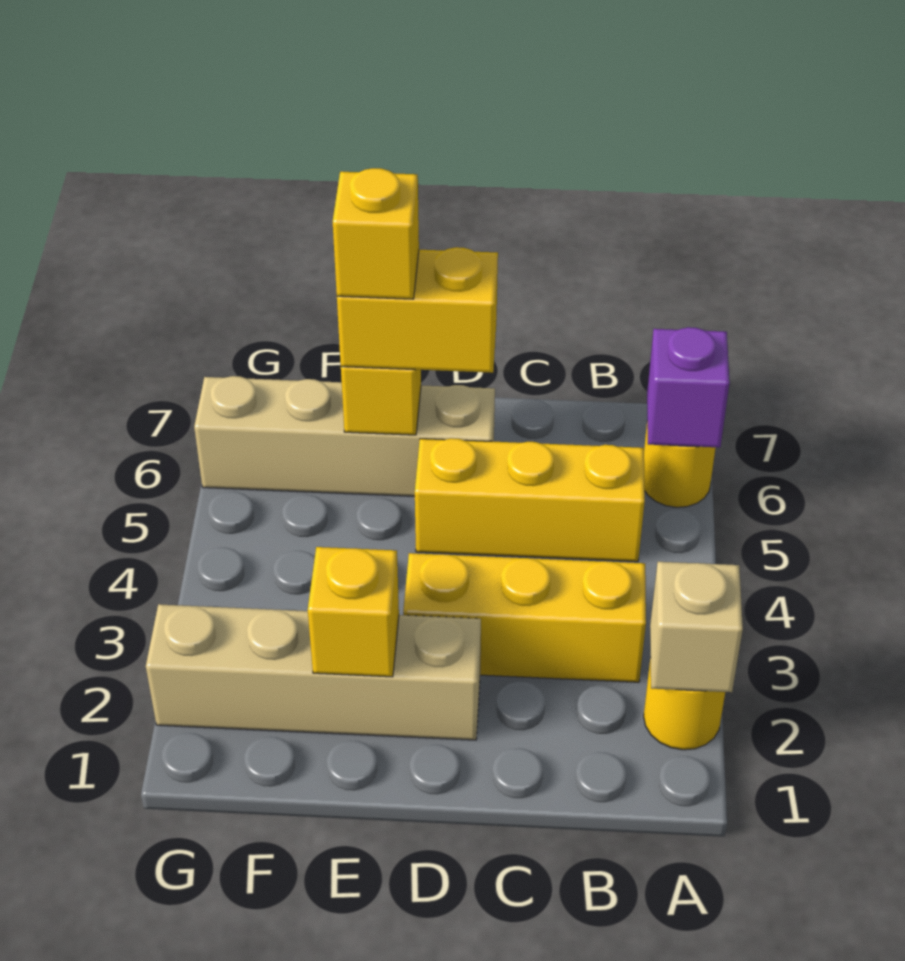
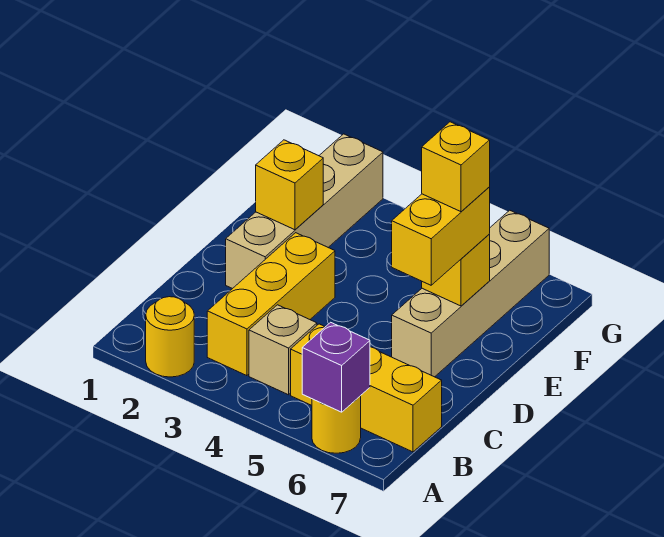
tan brick A2 level 2 -> tan brick B4 level 1
yellow brick B5:D5 level 1 -> yellow brick B5:B7 level 1

